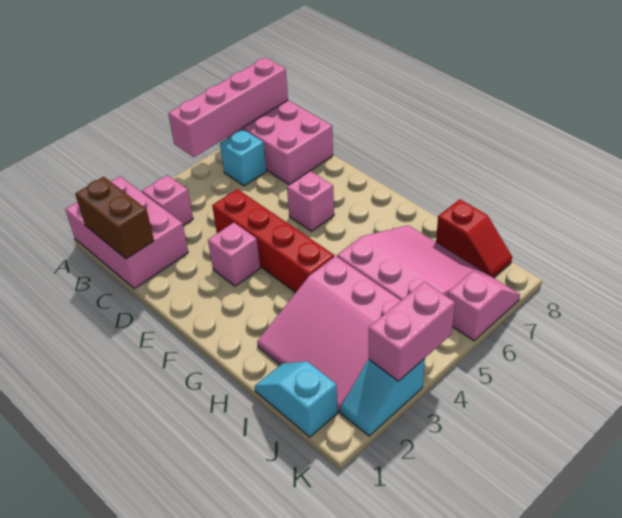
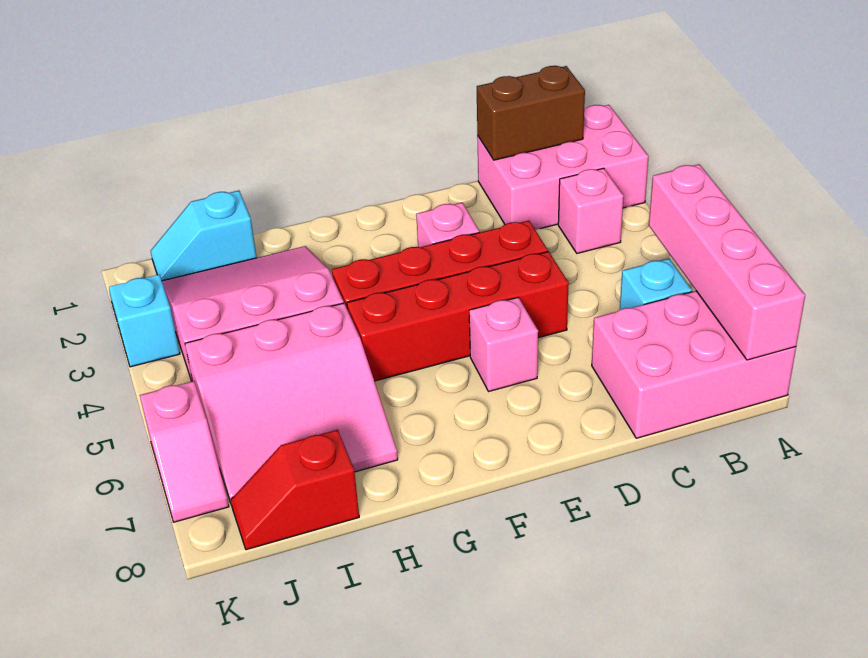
none -> red brick D5:G5 level 1
cyan slope I1:J1 level 1 top J -> cyan slope I1:J1 level 1 top I
pink brick K3:K4 level 2 -> none

